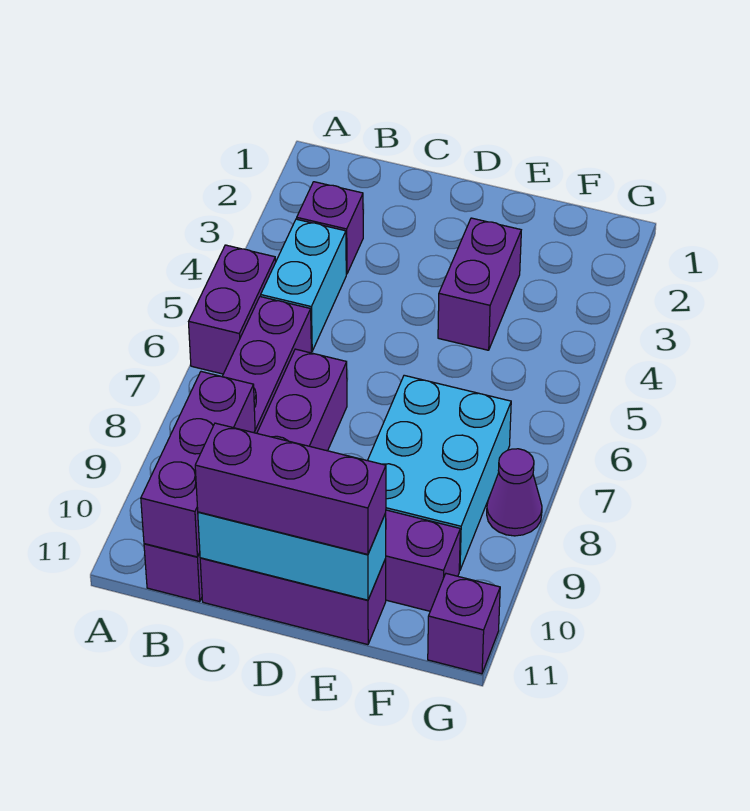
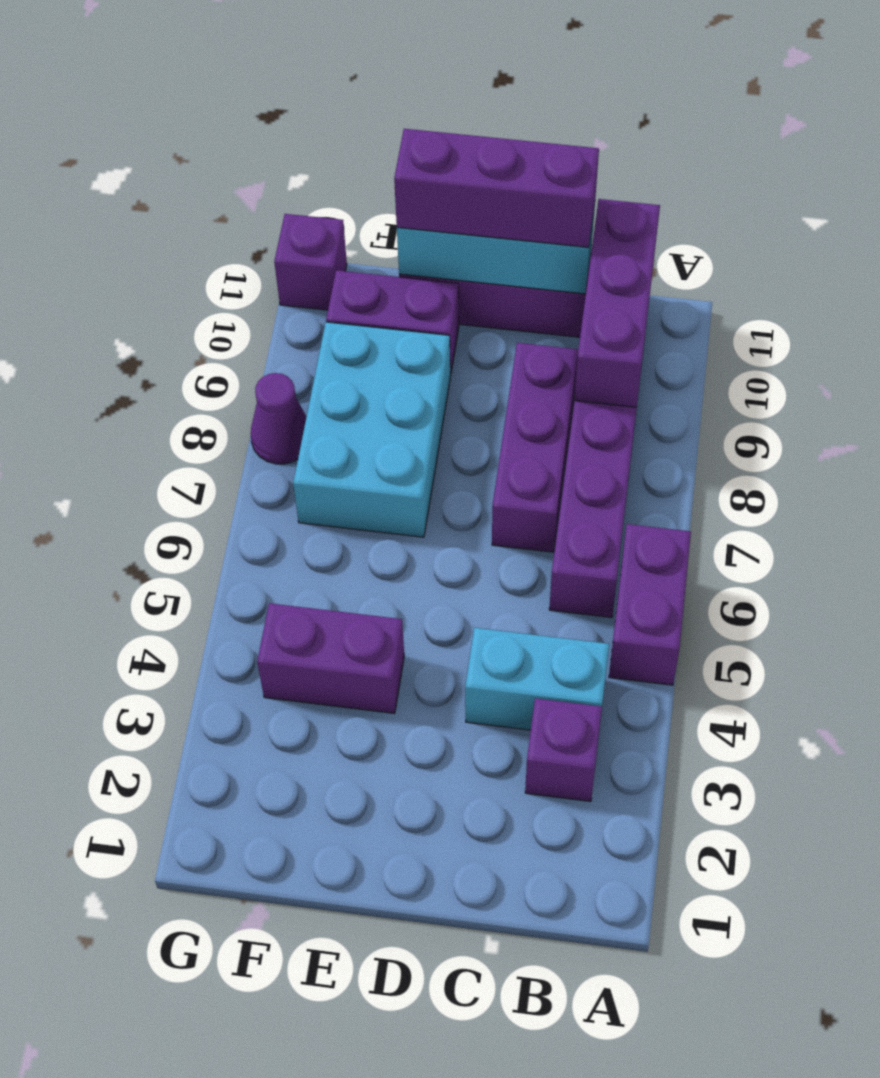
cyan brick B4:B5 level 1 -> cyan brick B4:C4 level 1
purple brick E3:E4 level 1 -> purple brick E4:F4 level 1

